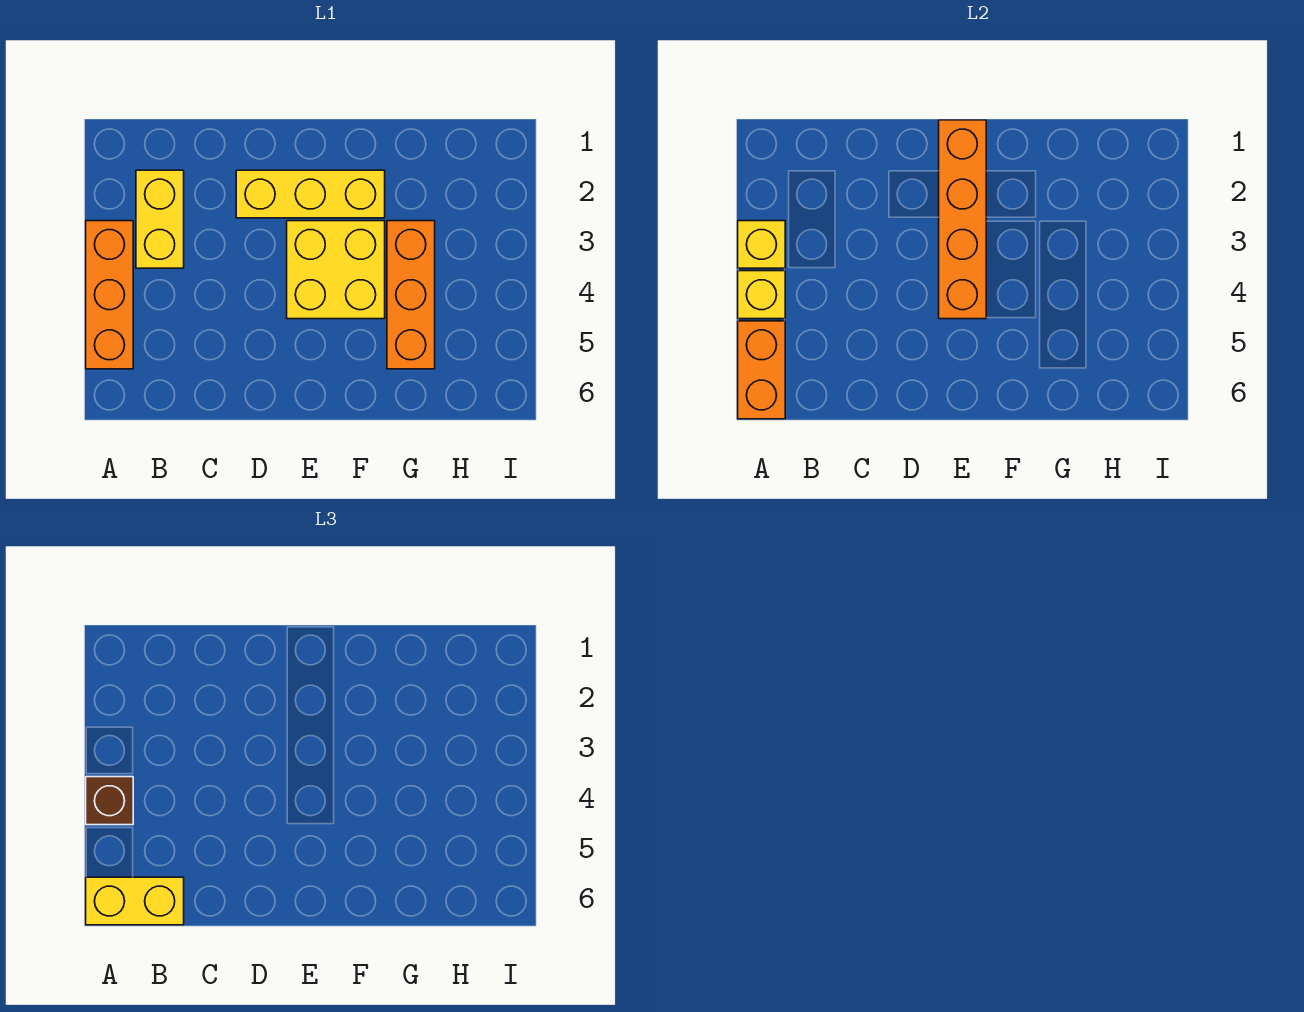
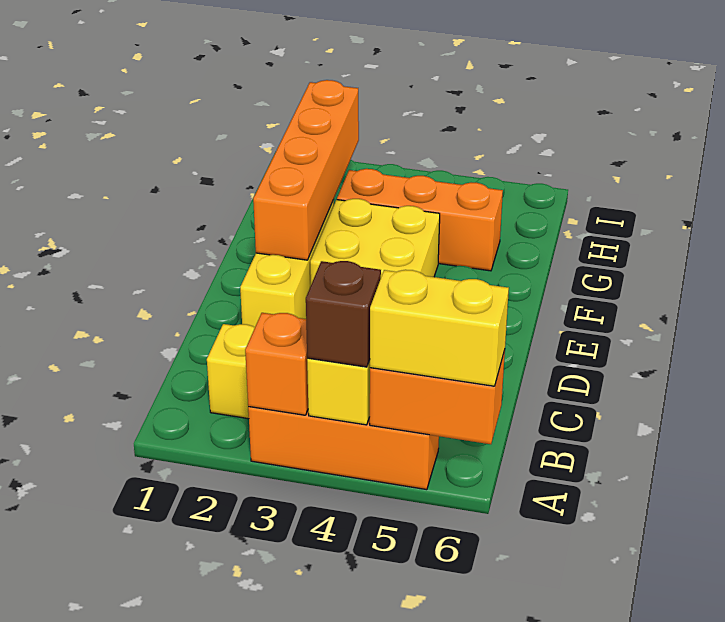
yellow brick A3 level 2 -> orange brick A3 level 2
yellow brick A6:B6 level 3 -> yellow brick A5:A6 level 3
orange brick E1:E4 level 2 -> orange brick E2:H2 level 2

